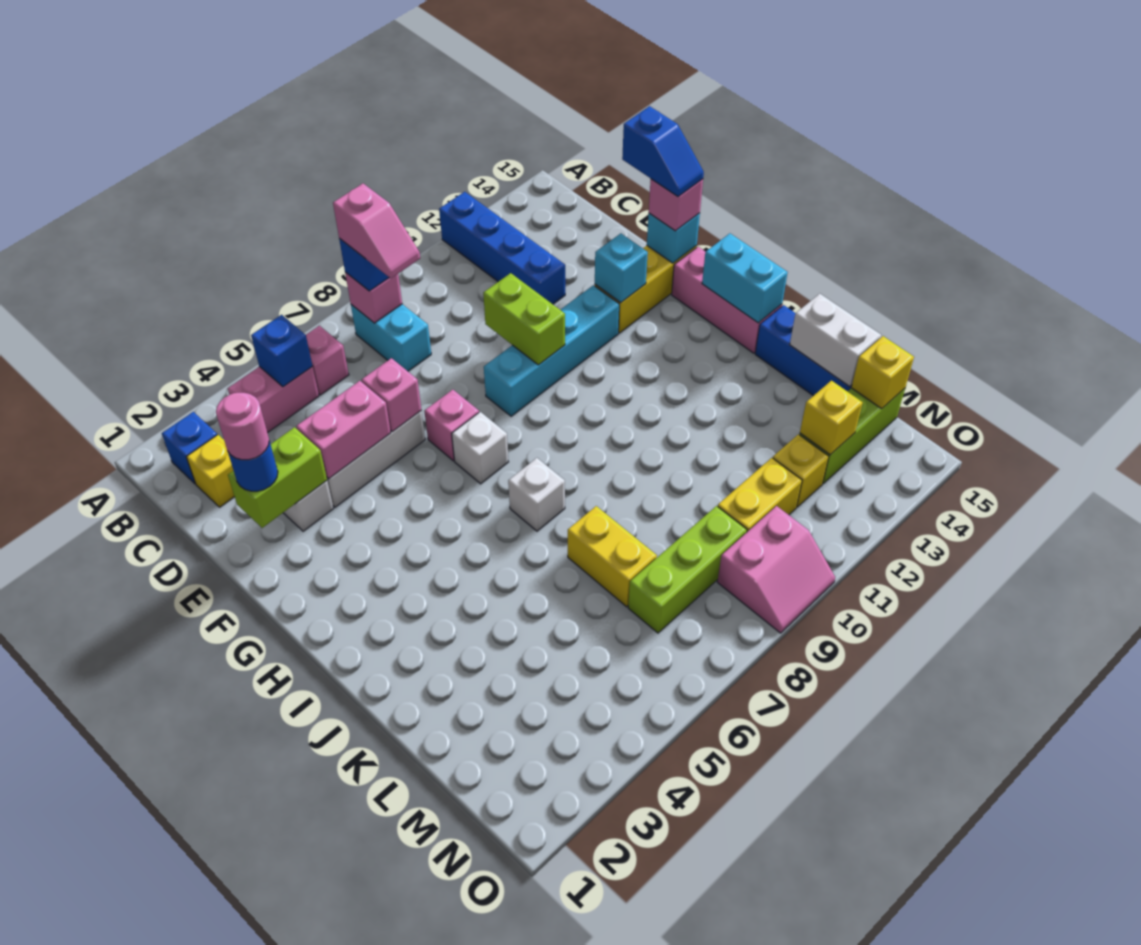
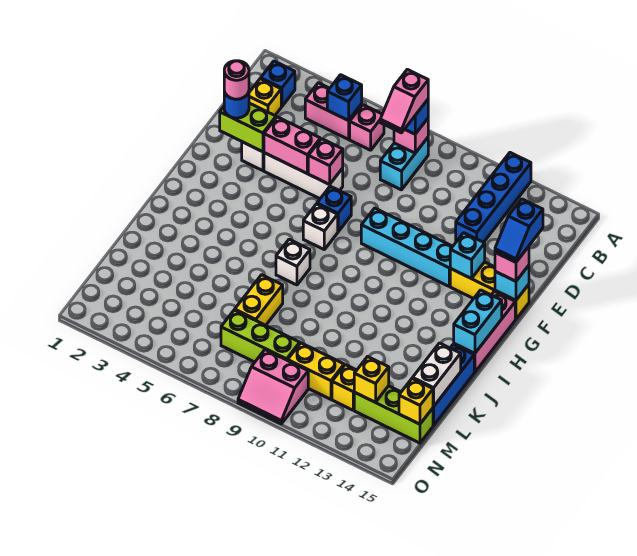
lime brick E10:F10 level 2 -> none
pink brick F7 level 1 -> blue brick F7 level 1

